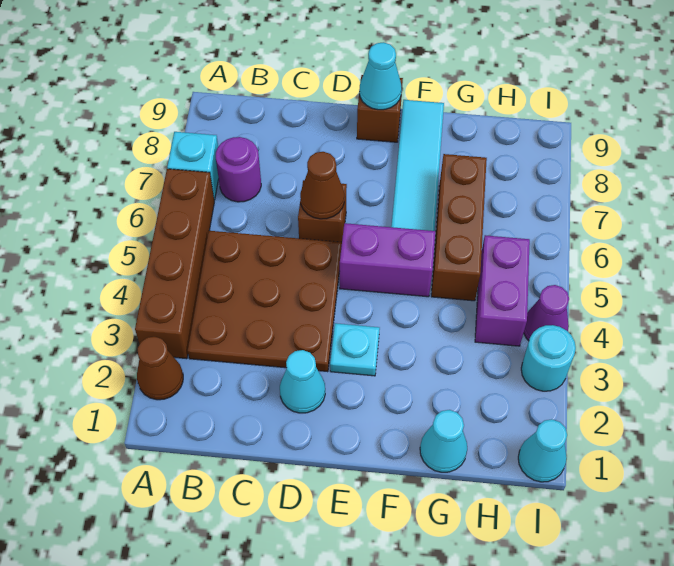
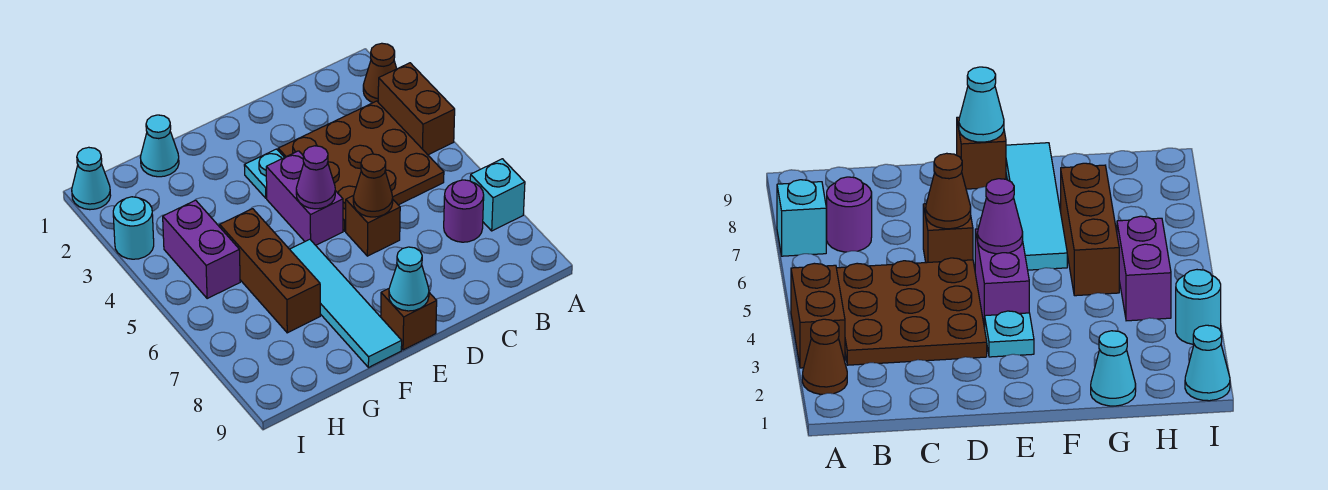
brown brick A3:A6 level 1 -> brown brick A3:A4 level 1
cyan cone D2 level 1 -> none
purple brick E5:F5 level 1 -> purple brick E4:E5 level 1
purple cone I4 level 1 -> purple cone E5 level 2

